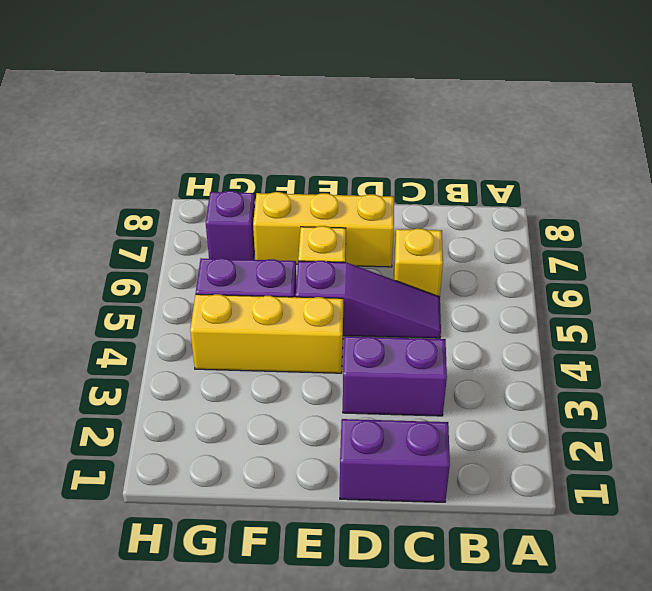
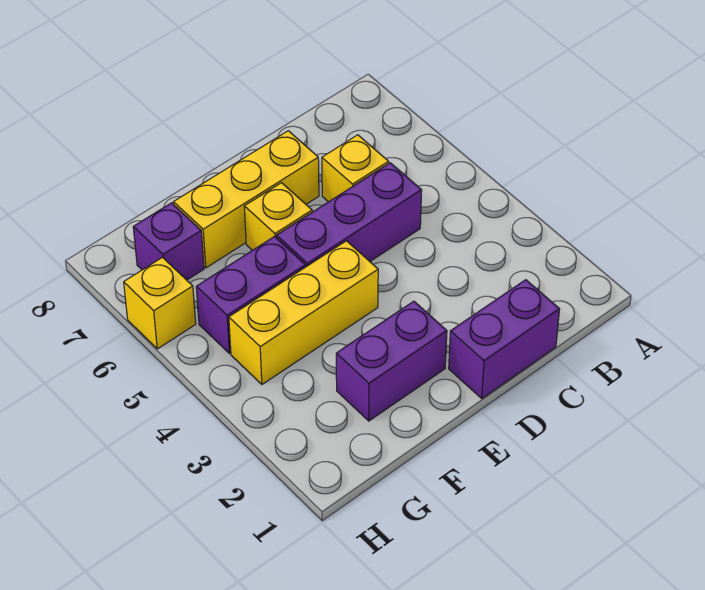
purple brick C3:D3 level 1 -> purple brick E2:F2 level 1
purple slope C5:E5 level 1 top E -> purple brick C5:E5 level 1
none -> yellow brick H6 level 1

